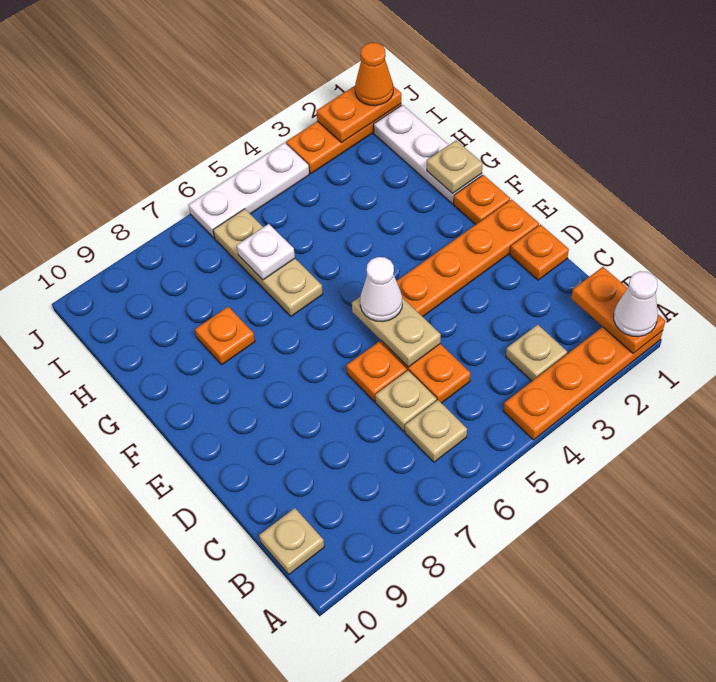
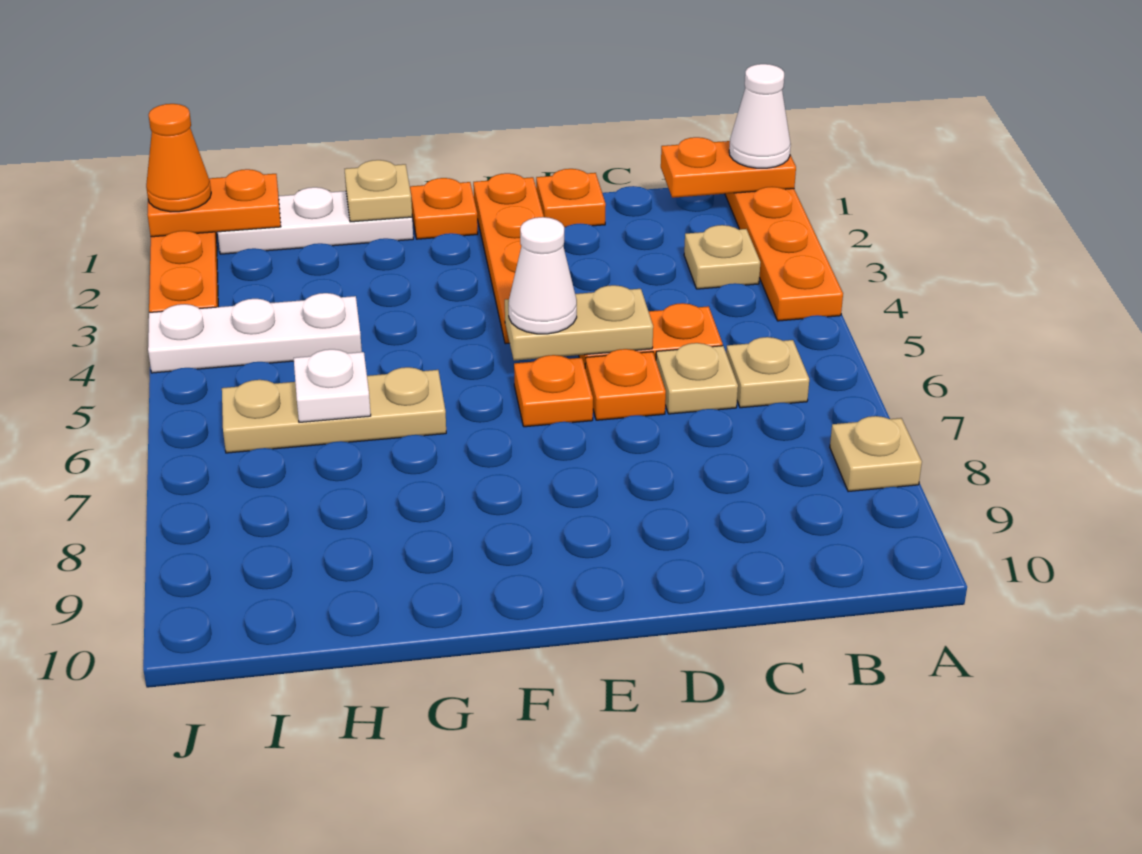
tan plate B10 level 1 -> tan plate A8 level 1
orange plate G8 level 1 -> orange plate E6 level 1
orange plate J1:J2 level 2 -> orange plate I1:J1 level 2
white plate J4:J6 level 1 -> white plate H4:J4 level 1

